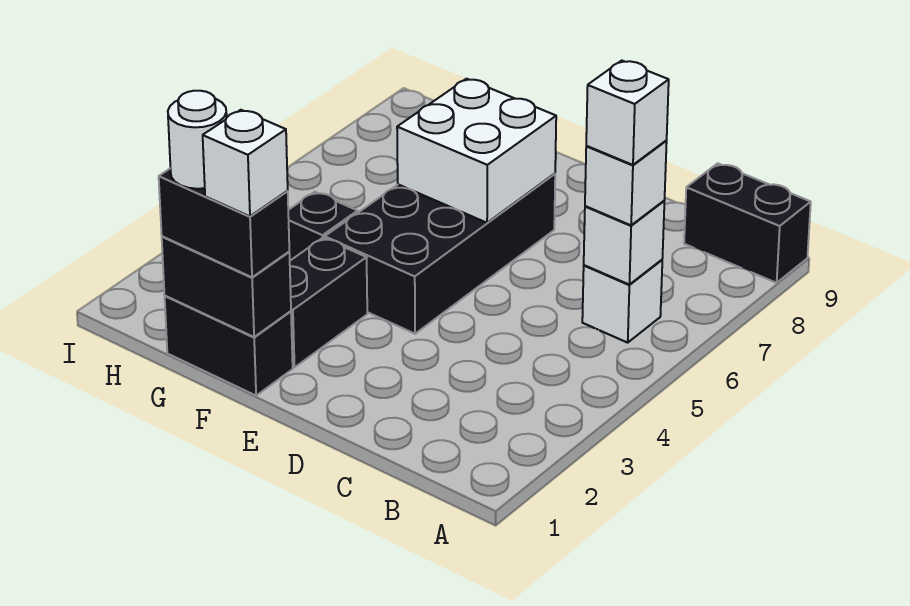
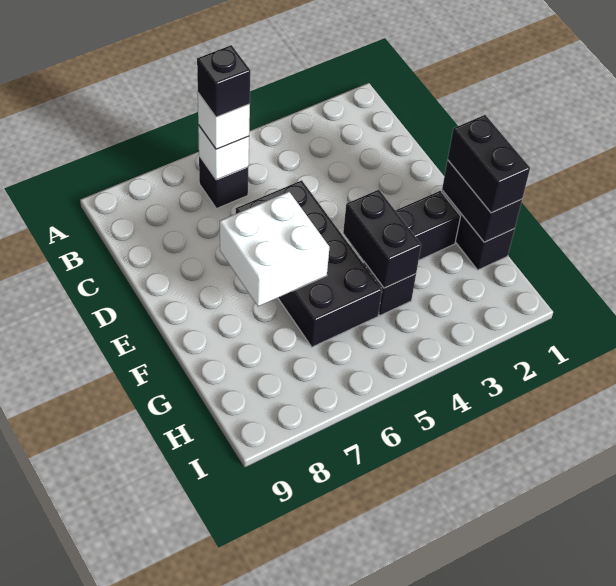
black brick A9:B9 level 1 -> black brick F4:G4 level 2
white brick B6 level 1 -> black brick B6 level 1
white brick B6 level 4 -> black brick B6 level 4
black brick E4:F7 level 1 -> black brick D5:G6 level 1
white brick F1 level 4 -> none
white round brick G1 level 4 -> none

